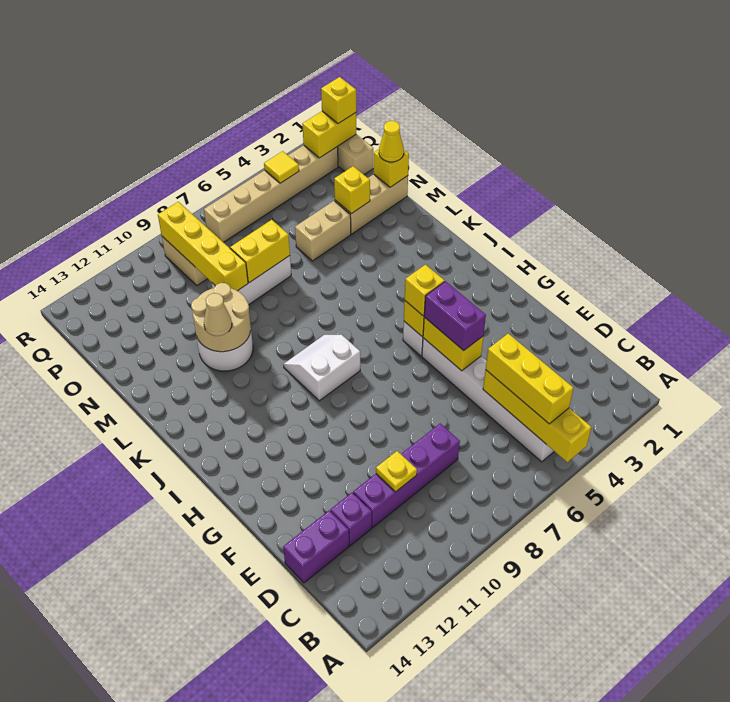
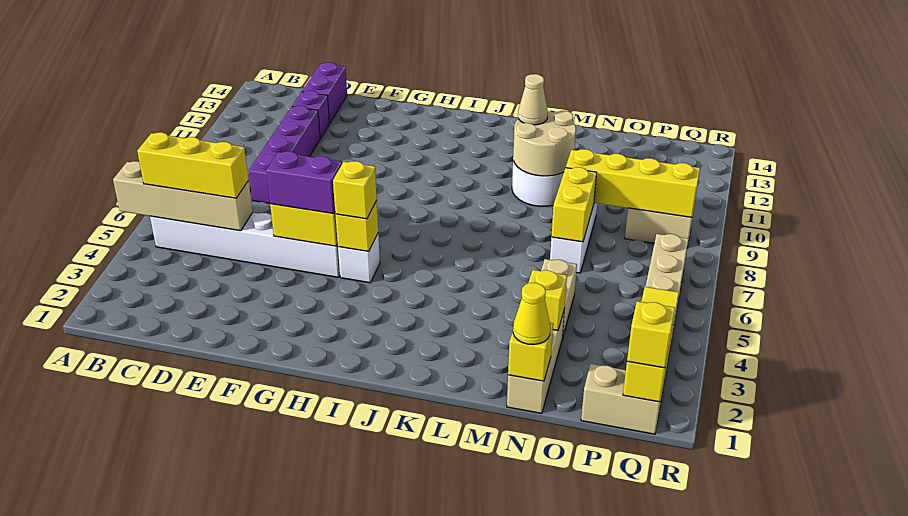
yellow brick A5:D5 level 2 -> tan brick A5:D5 level 2
yellow plate D10 level 2 -> none
white slope I8:J9 level 1 top I -> none

